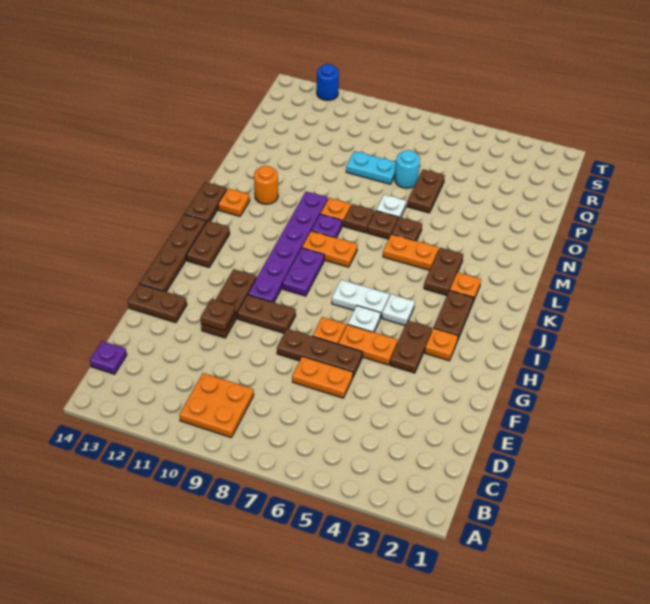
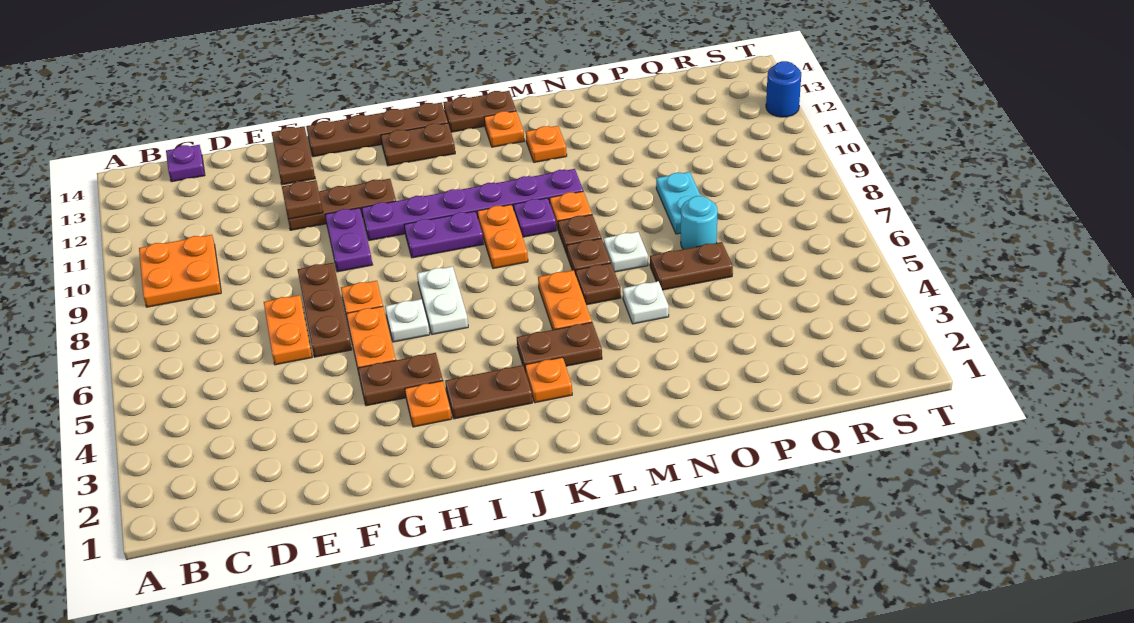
brown plate G9:G10 level 1 -> purple plate G9:G10 level 1
white plate I5 level 1 -> white plate N5 level 1
orange round brick M12 level 1 -> orange plate M12 level 1

